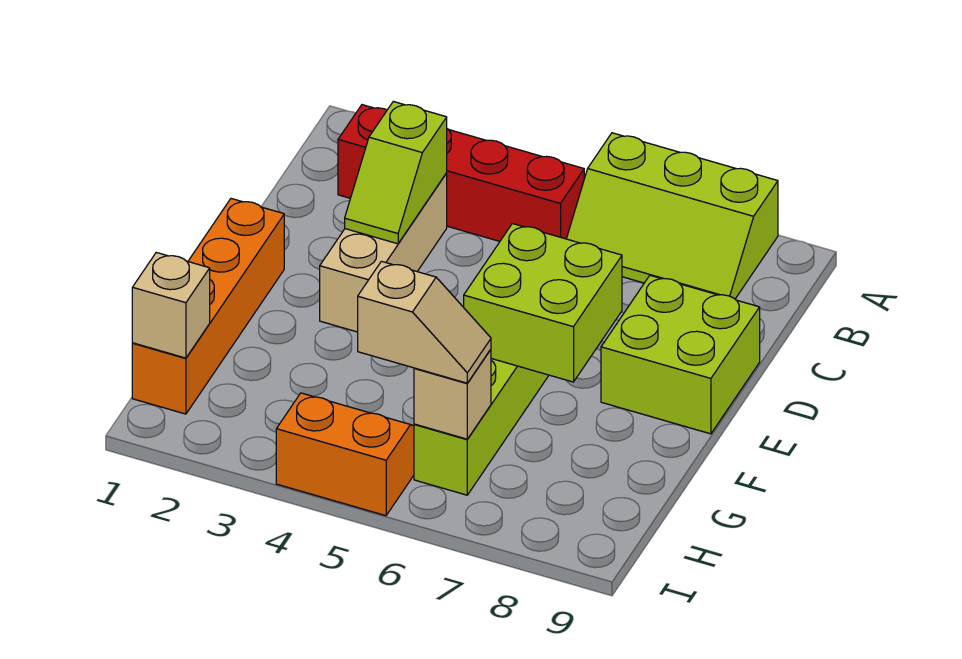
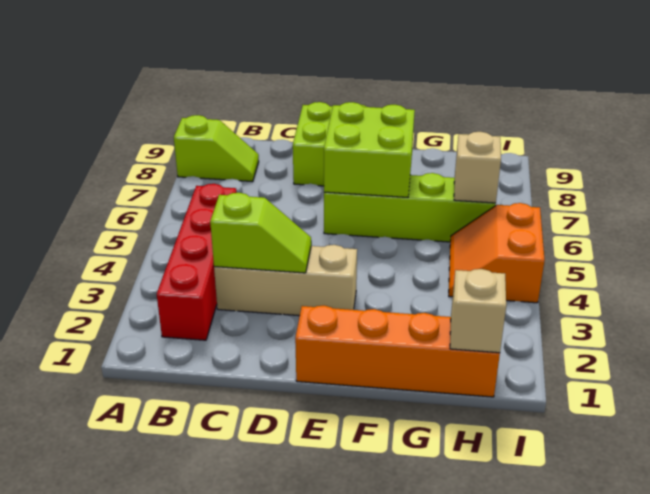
lime slope A6:B8 level 1 top A -> lime slope A8:B8 level 1 top A
tan slope H5:H6 level 3 top 5 -> none

